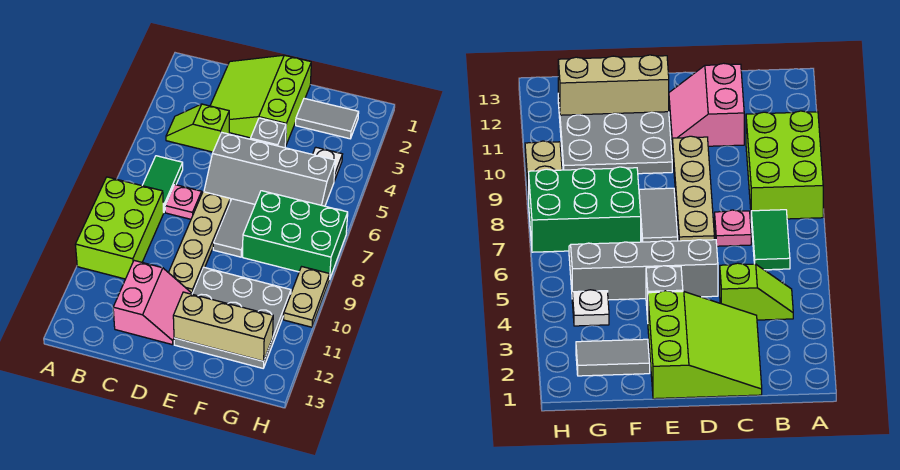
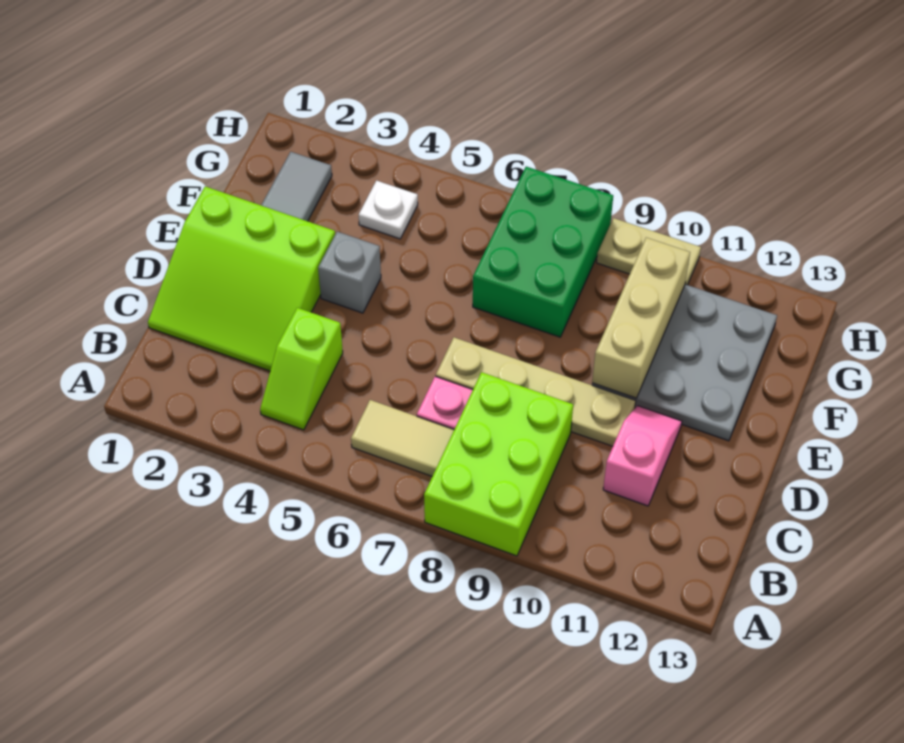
lime brick A8:B10 level 1 -> lime brick A8:C9 level 1
green tile B6:B7 level 1 -> tan tile B6:B7 level 1
pink slope C11:D12 level 1 top C -> pink slope C11:D11 level 1 top C
grey slope D5:G6 level 1 top 5 -> none
grey tile E7:E8 level 1 -> none
tan brick E12:G12 level 2 -> tan brick E10:G10 level 2

